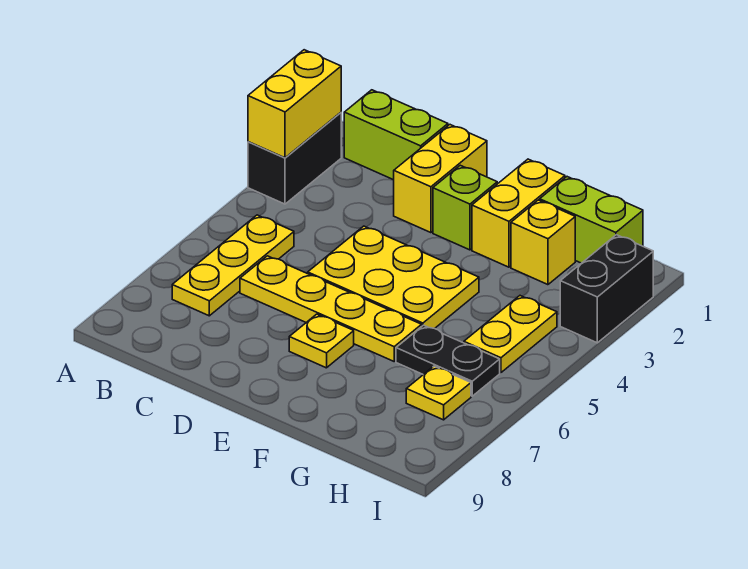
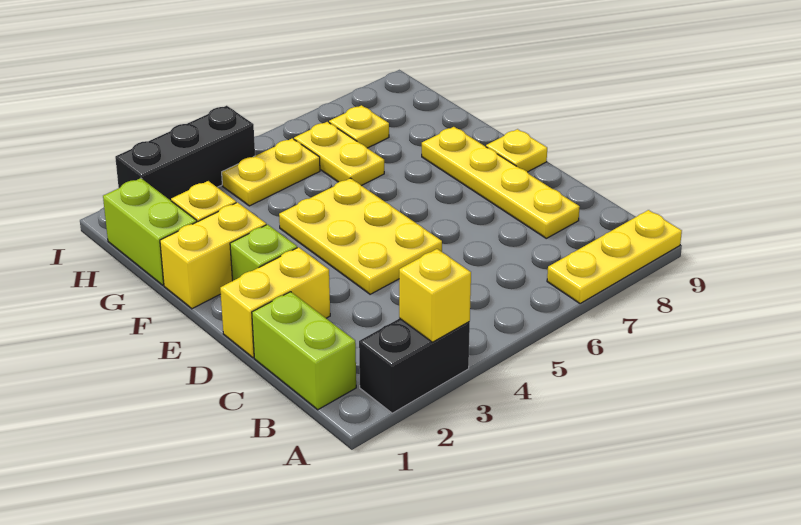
yellow brick A2:A3 level 2 -> yellow brick A3 level 2
yellow plate B5:B7 level 1 -> yellow plate A7:A9 level 1
yellow plate C6:F6 level 1 -> yellow plate C8:F8 level 1
yellow plate E7 level 1 -> yellow plate E9 level 1
black plate G6:H6 level 1 -> yellow plate G6:H6 level 1
black brick I2:I3 level 1 -> black brick I2:I4 level 1

